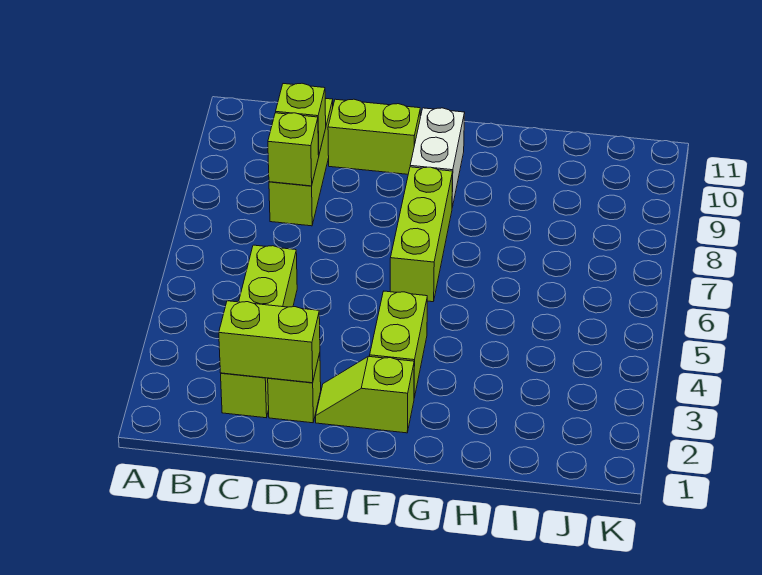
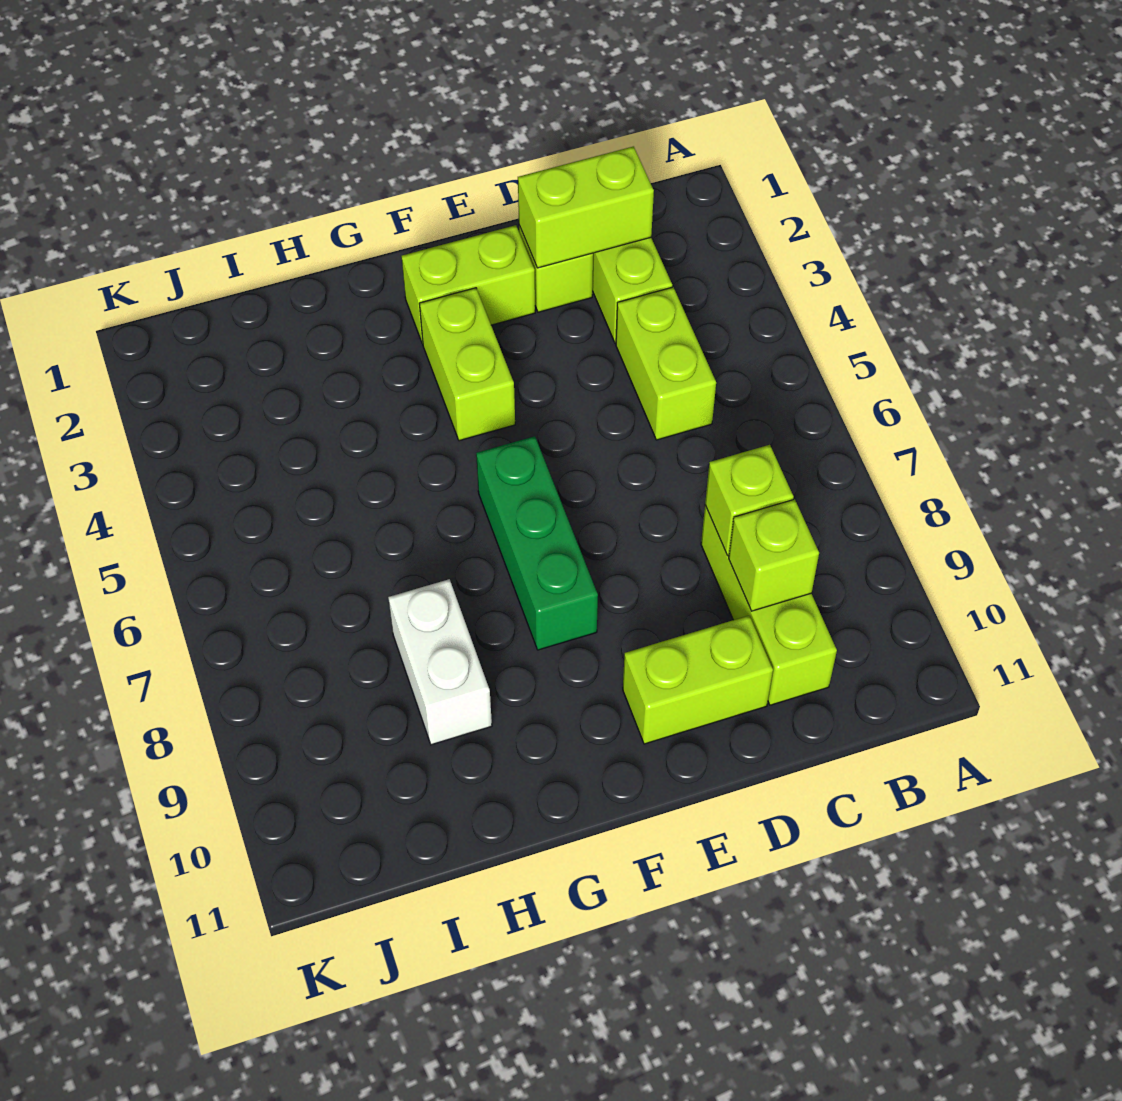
lime slope E2:F2 level 1 top F -> lime brick E2:F2 level 1
lime brick F6:F8 level 1 -> green brick F6:F8 level 1
white brick F9:F10 level 1 -> white brick H8:H9 level 1

